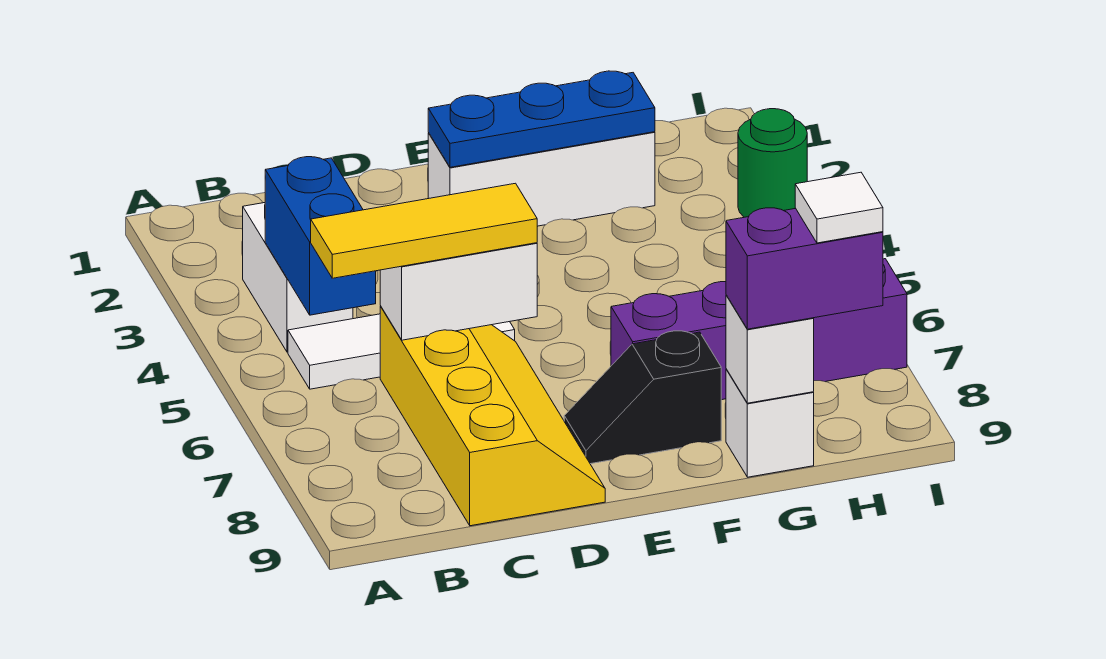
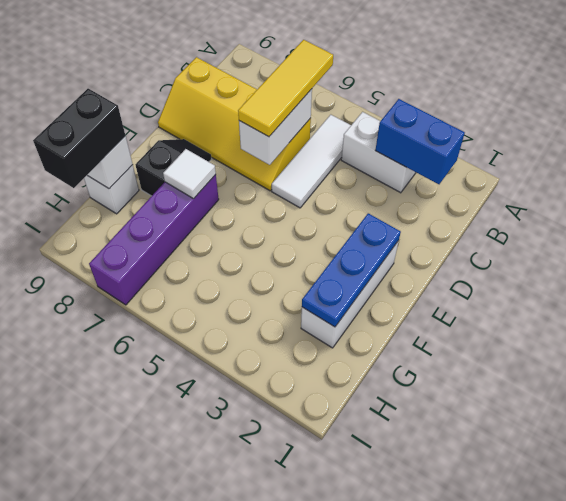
blue brick B4:B5 level 2 -> blue brick B2:B3 level 2
purple brick G9:H9 level 3 -> black brick G9:H9 level 3
white tile H9 level 4 -> white tile F7 level 2
green round brick I3 level 1 -> none

